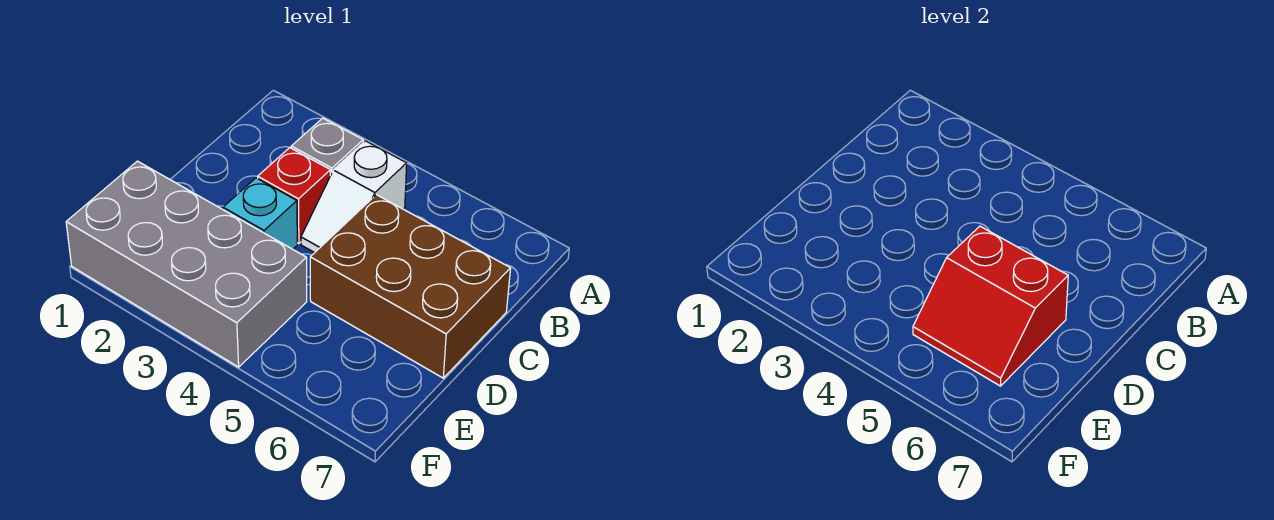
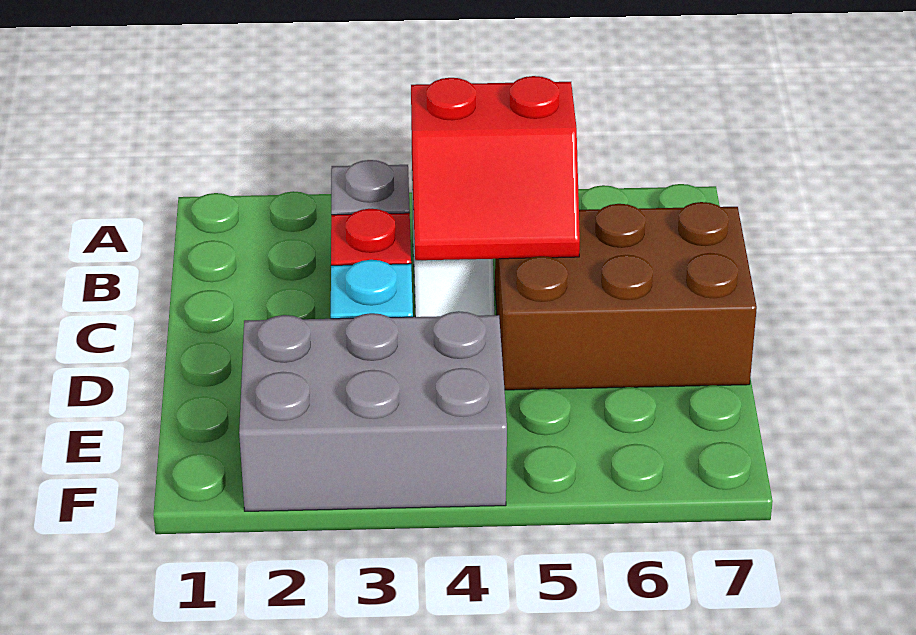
red slope D5:E6 level 2 top D -> red slope B4:C5 level 2 top B
grey brick E1:F4 level 1 -> grey brick E2:F4 level 1

